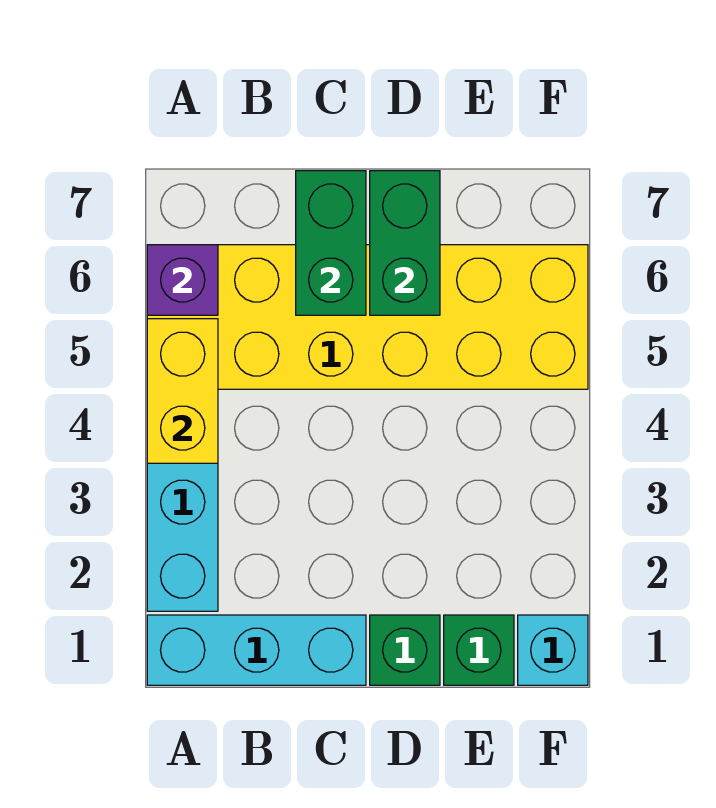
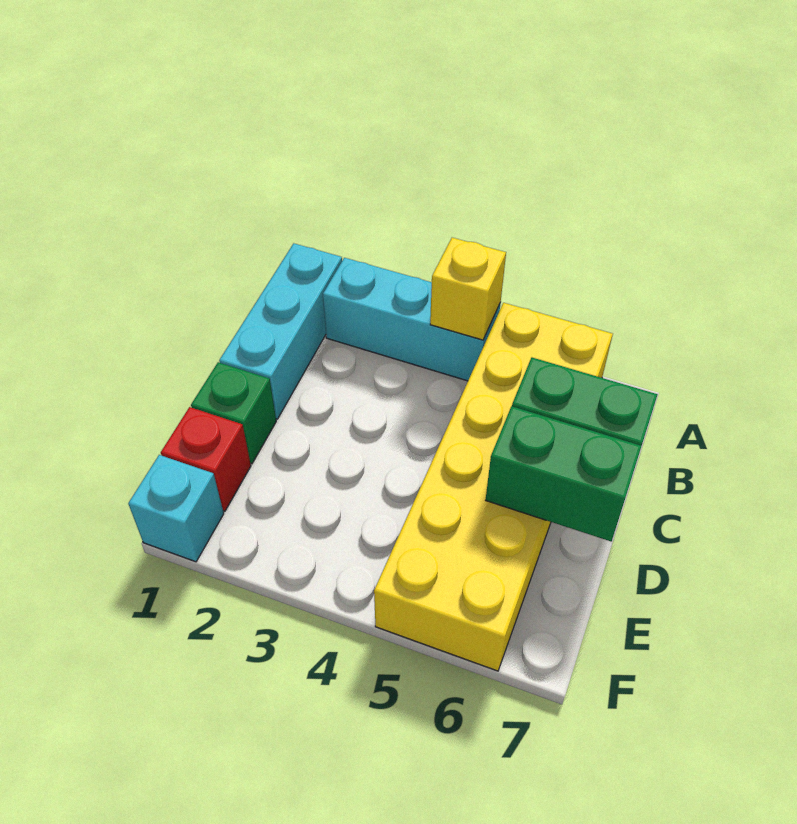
yellow brick A4:A5 level 2 -> yellow brick A4 level 2
purple brick A6 level 2 -> none
green brick E1 level 1 -> red brick E1 level 1

